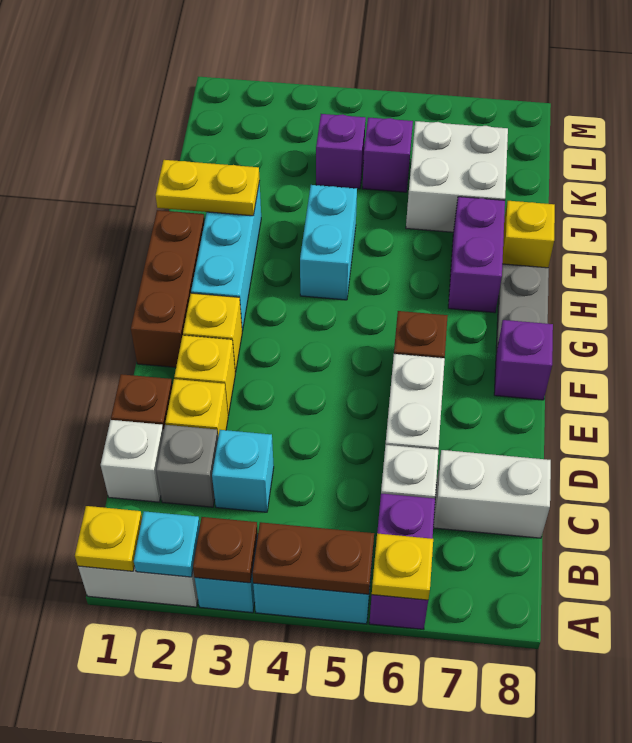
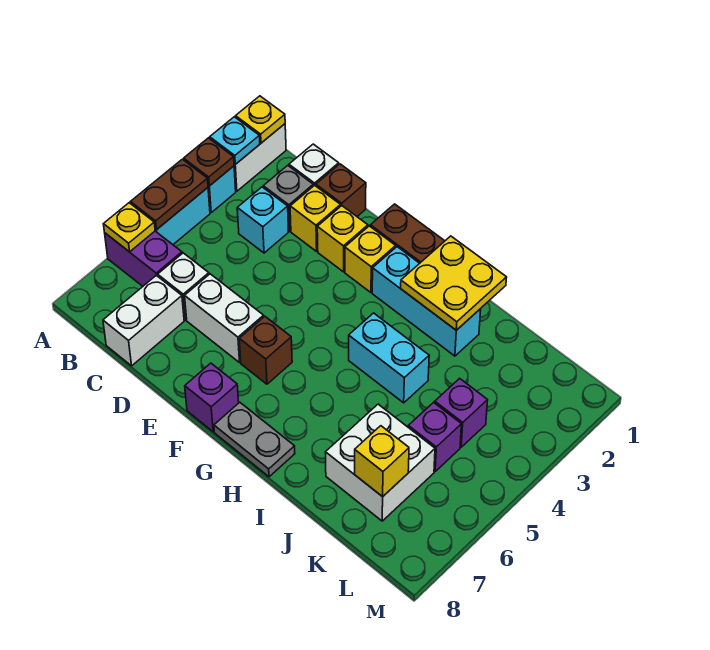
purple brick H7:I7 level 1 -> none
yellow plate I1:I2 level 2 -> yellow plate H1:I2 level 2
yellow brick I8 level 1 -> yellow brick K7 level 2

